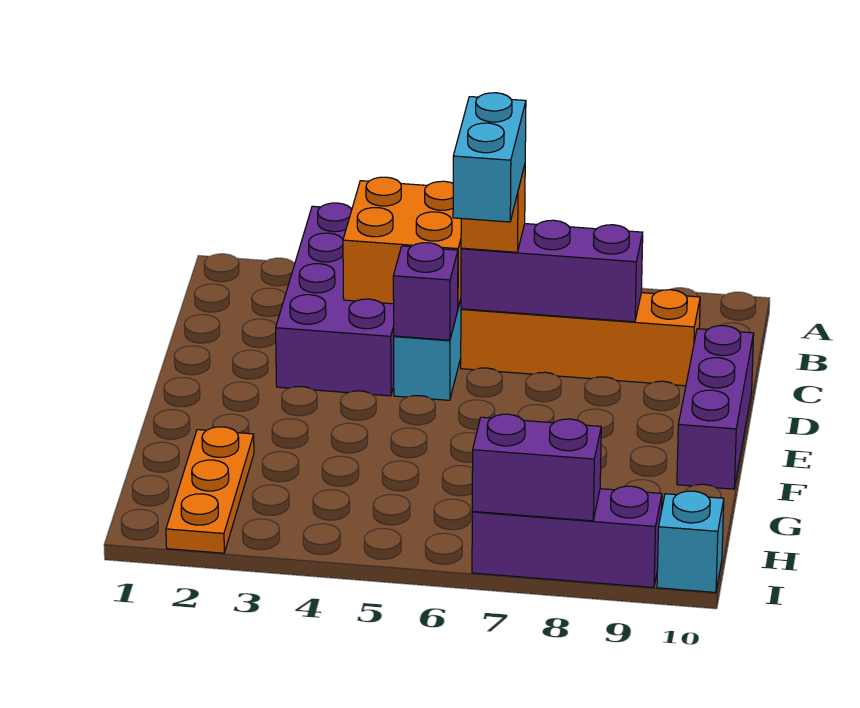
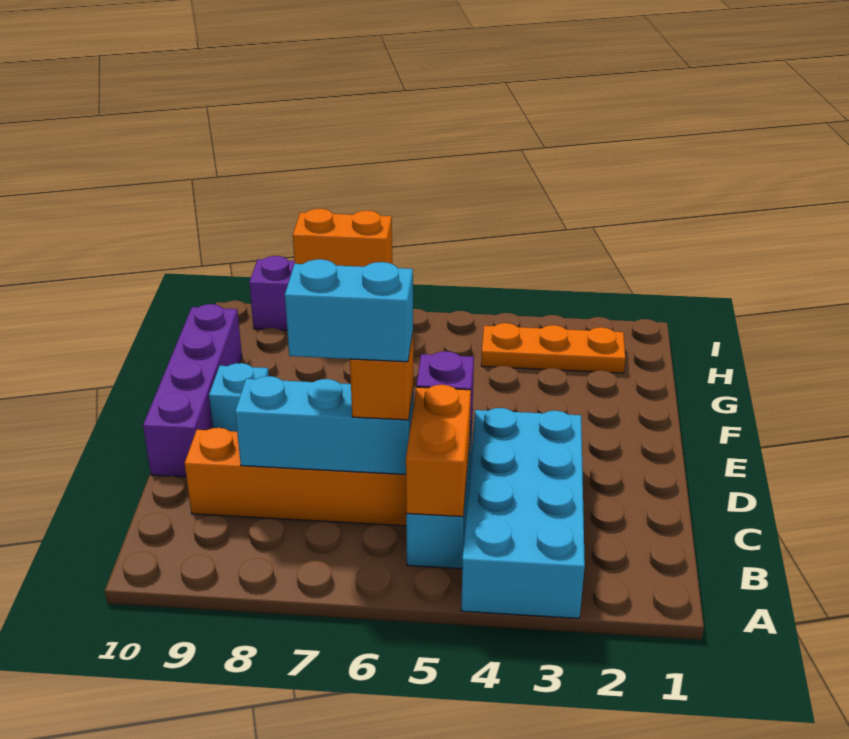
purple brick A3:D4 level 1 -> cyan brick A3:D4 level 1
orange brick B4:C5 level 2 -> orange brick B5:C5 level 2
purple brick C6:C8 level 2 -> cyan brick C6:C8 level 2
cyan brick C6:D6 level 4 -> cyan brick C6:C7 level 4
purple brick D10:F10 level 1 -> purple brick D10:G10 level 1
orange plate G2:I2 level 1 -> orange plate H2:H4 level 1
purple brick I7:I8 level 2 -> orange brick I7:I8 level 2
cyan brick I10 level 1 -> cyan brick E9 level 1

